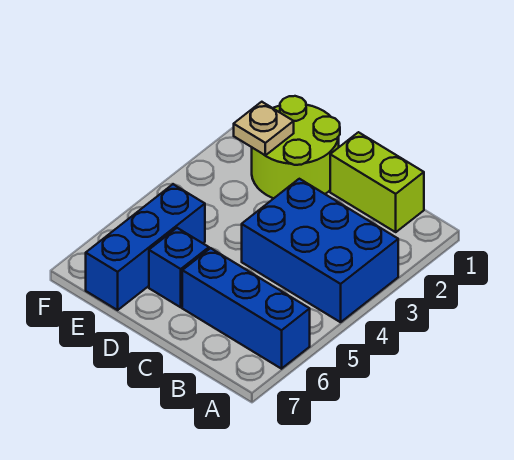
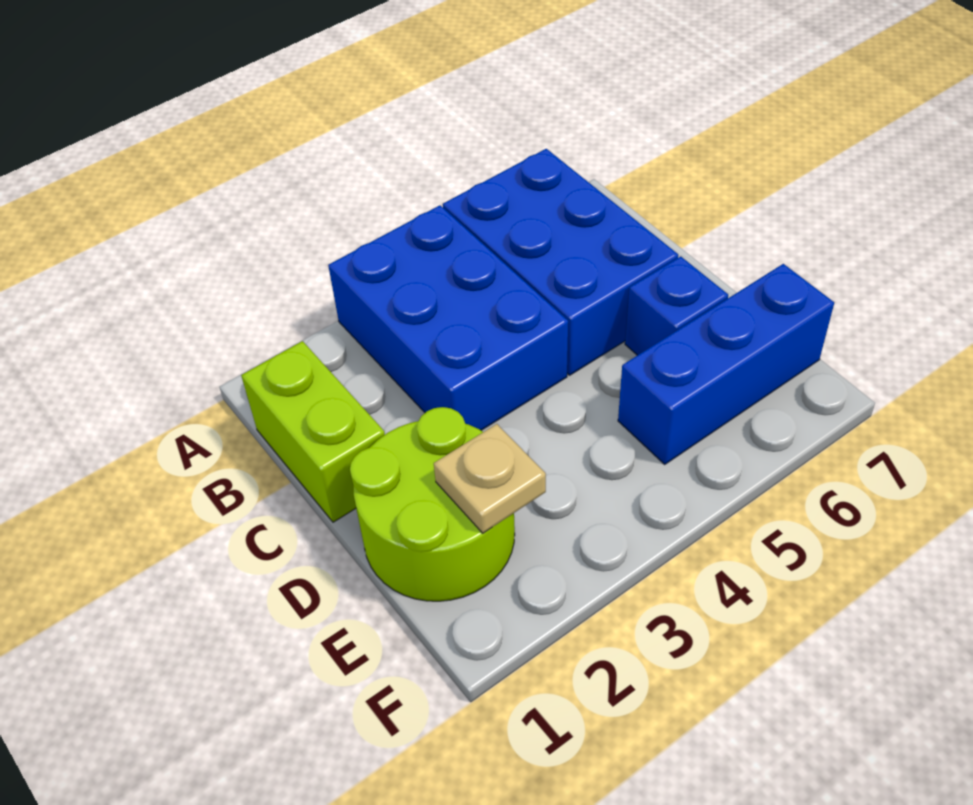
blue brick A6:C6 level 1 -> blue brick A5:C6 level 1

